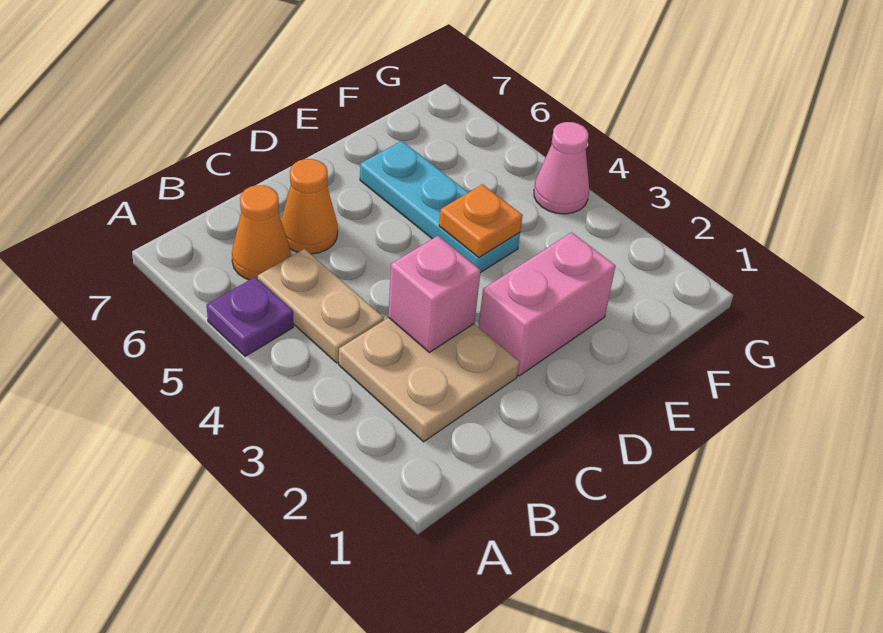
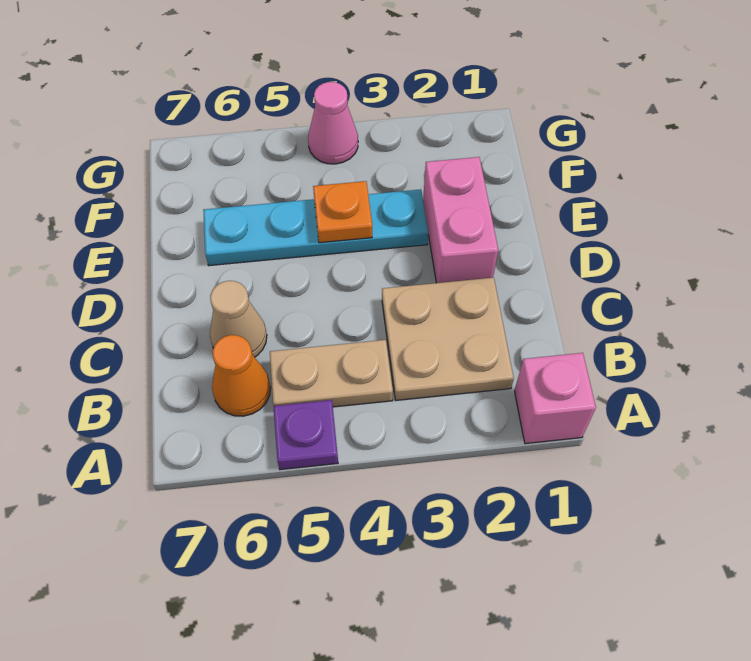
pink brick C3 level 2 -> pink brick A1 level 1
orange cone C6 level 1 -> tan cone C6 level 1
cyan plate E4:E6 level 1 -> cyan plate E3:E6 level 1

